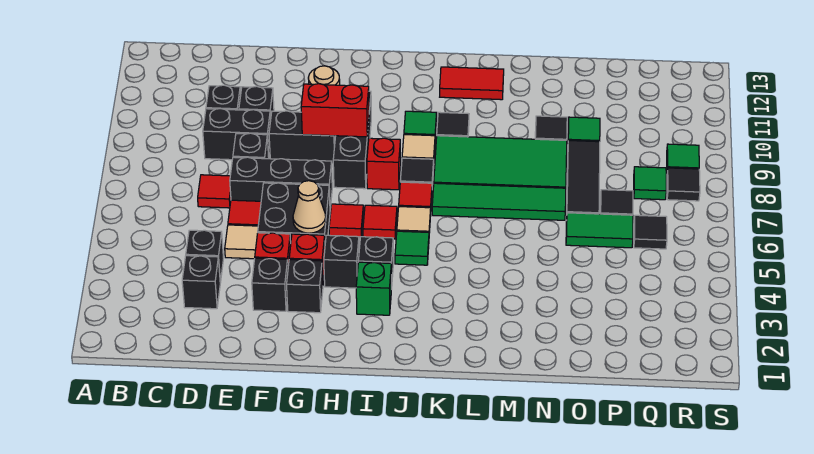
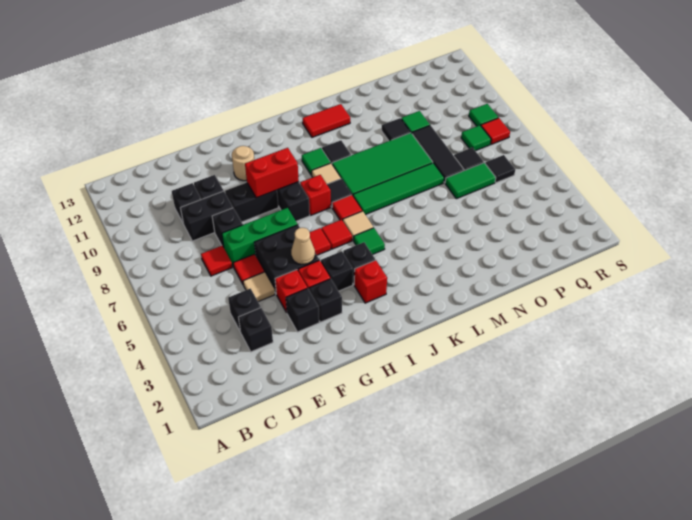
black brick E7:G7 level 1 -> green brick E7:G7 level 1
green brick I3 level 1 -> red brick I3 level 1
black tile R8 level 1 -> red tile R8 level 1

